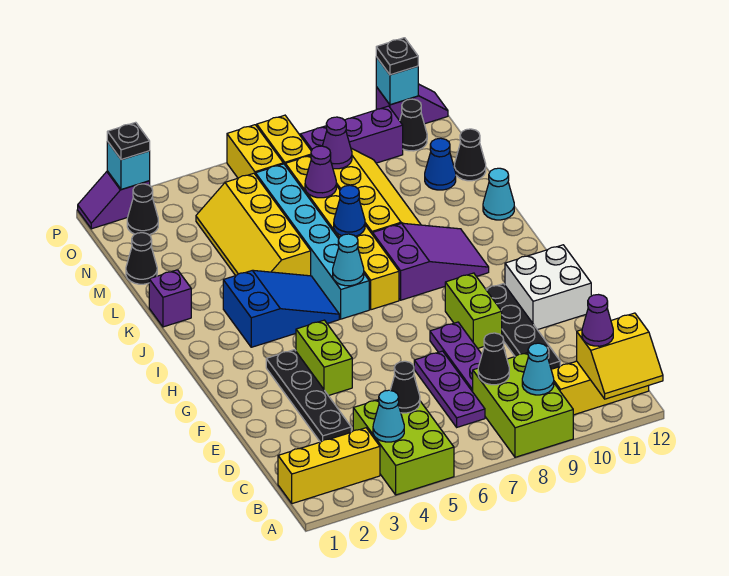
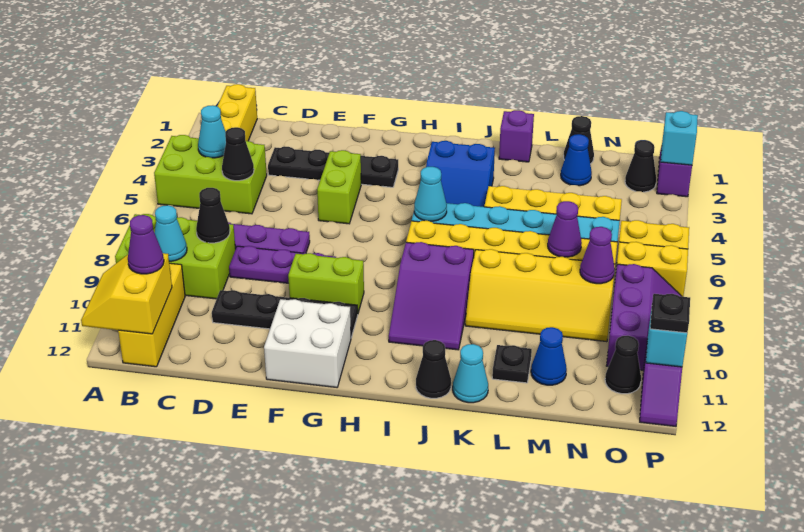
lime brick F4:G4 level 1 -> lime brick F4:F5 level 1
blue cone K7 level 2 -> blue cone M2 level 1
black cone M12 level 1 -> black cone J12 level 1
black plate P2 level 3 -> black plate L11 level 1

